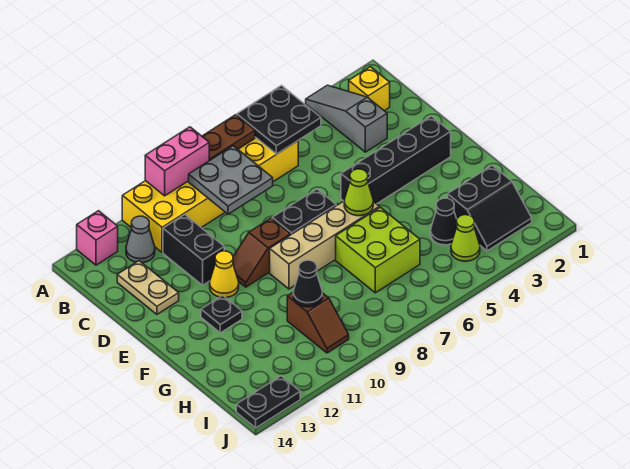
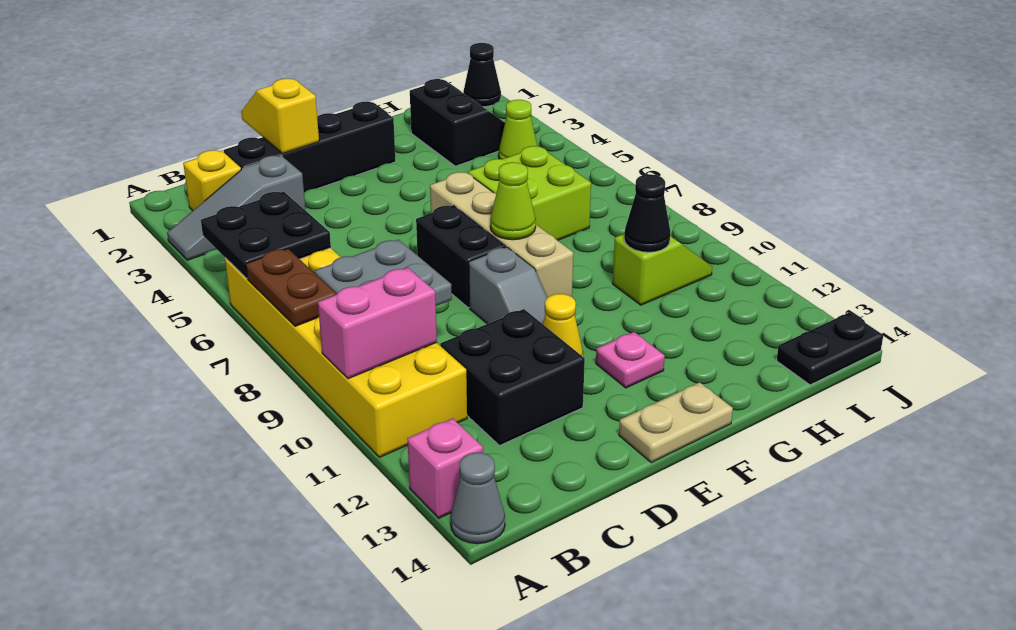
pink brick A9:A10 level 2 -> pink brick A10:B10 level 2
grey cone B12 level 1 -> grey cone A14 level 1
black brick C11:D11 level 1 -> black brick C11:D12 level 1
tan plate C13:D13 level 1 -> tan plate E14:F14 level 1
none -> yellow slope D1:D2 level 2 top 2
black brick E2:E5 level 1 -> black brick C2:F2 level 1
brown slope E9:E10 level 1 top 9 -> grey slope E9:E10 level 1 top 9
lime cone F6 level 2 -> lime cone F8 level 2
black plate F12 level 1 -> pink plate F12 level 1
black cone H4 level 1 -> black cone J1 level 1
brown slope H10:I10 level 1 top H -> lime slope H10:I10 level 1 top H
black plate J13:J14 level 1 -> black plate I14:J14 level 1

